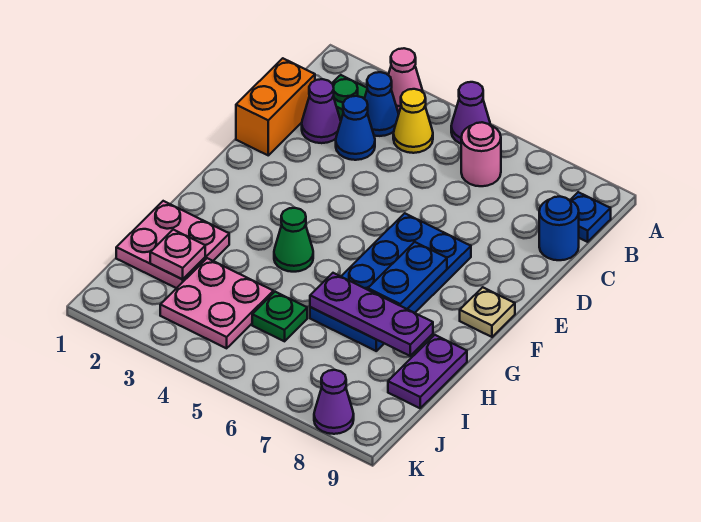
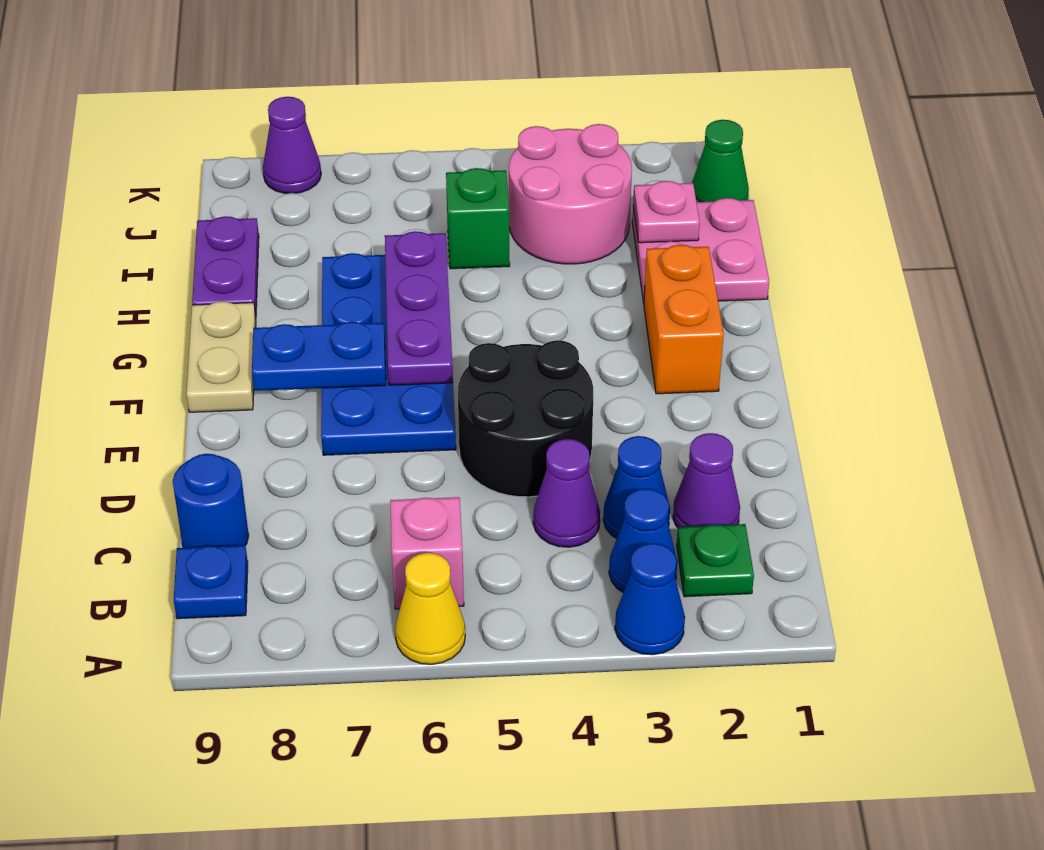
pink cone A3 level 1 -> blue cone A3 level 1
purple cone A5 level 1 -> purple cone C4 level 1
yellow cone B4 level 1 -> yellow cone A6 level 1
pink round brick B6 level 1 -> pink brick B6 level 1
orange brick C1:D1 level 1 -> orange brick F2:G2 level 1
none -> black round brick D4:E5 level 1
blue plate F7:G7 level 2 -> blue plate F7:F8 level 2
tan plate F9 level 1 -> tan plate F9:G9 level 1
green cone G4 level 1 -> green cone J1 level 1
purple plate H6:H8 level 2 -> purple plate F6:H6 level 2
pink plate I3:J4 level 1 -> pink round brick I3:J4 level 1
green plate I5 level 1 -> green brick I5 level 1

